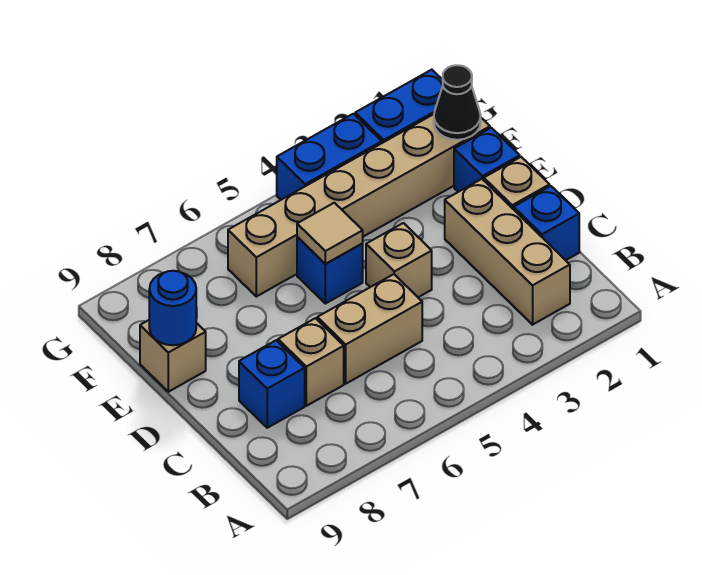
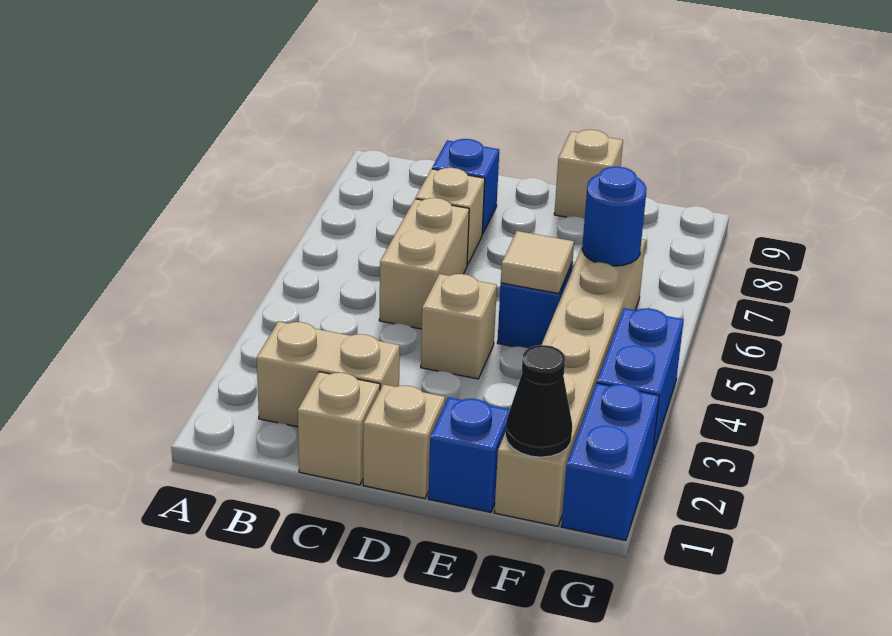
tan brick B2:D2 level 1 -> tan brick B2:C2 level 1
blue brick C1 level 1 -> tan brick C1 level 1
blue round brick E9 level 2 -> blue round brick F6 level 2

